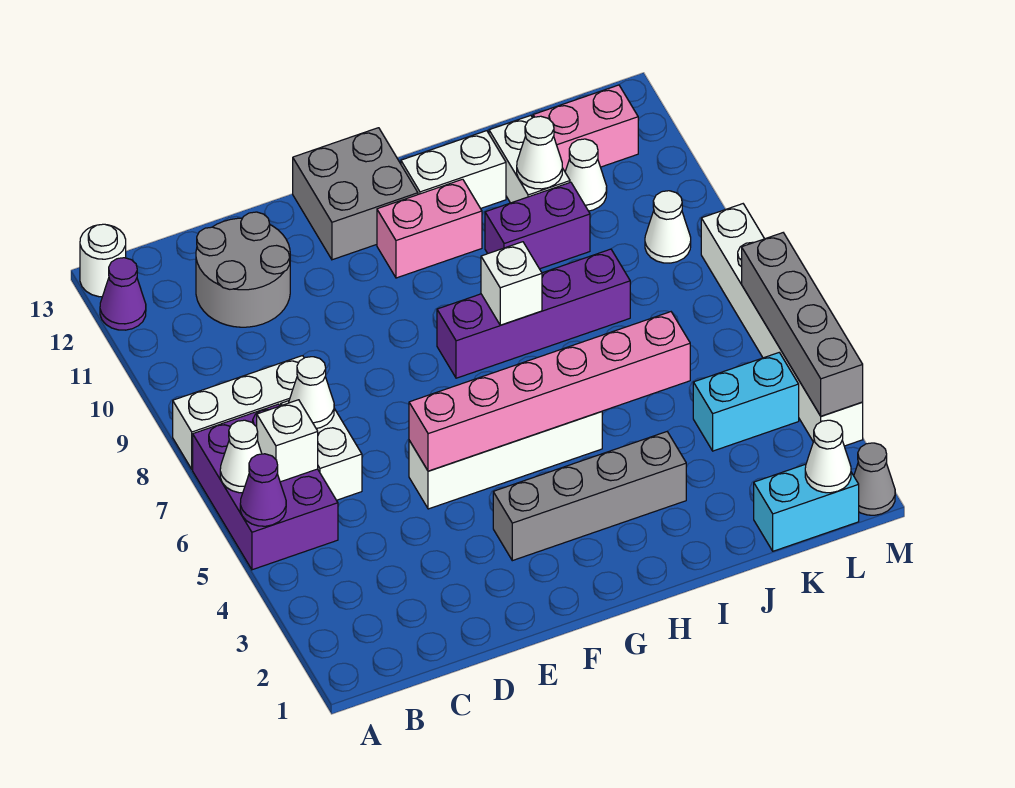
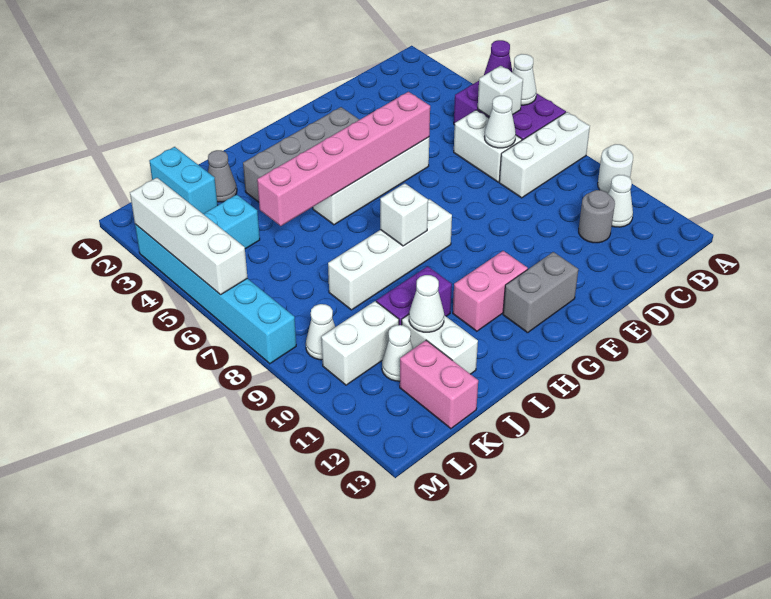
purple cone A12 level 1 -> none
white round brick A13 level 1 -> white round brick A10 level 1
grey round brick C11:D12 level 1 -> grey round brick C11 level 1
grey brick F12:G13 level 1 -> grey brick F12:G12 level 1
purple brick G8:J8 level 1 -> white brick G8:J8 level 1
white brick H12:I12 level 1 -> white brick K10:L10 level 1
cyan brick K1:L1 level 1 -> cyan brick K1:K2 level 1
pink brick K12:L12 level 1 -> pink brick K12:K13 level 1
white cone L1 level 2 -> white cone B11 level 1
grey cone M1 level 1 -> grey cone J2 level 1
white brick M3:M8 level 1 -> cyan brick M3:M8 level 1
grey brick M3:M6 level 2 -> white brick M3:M6 level 2

